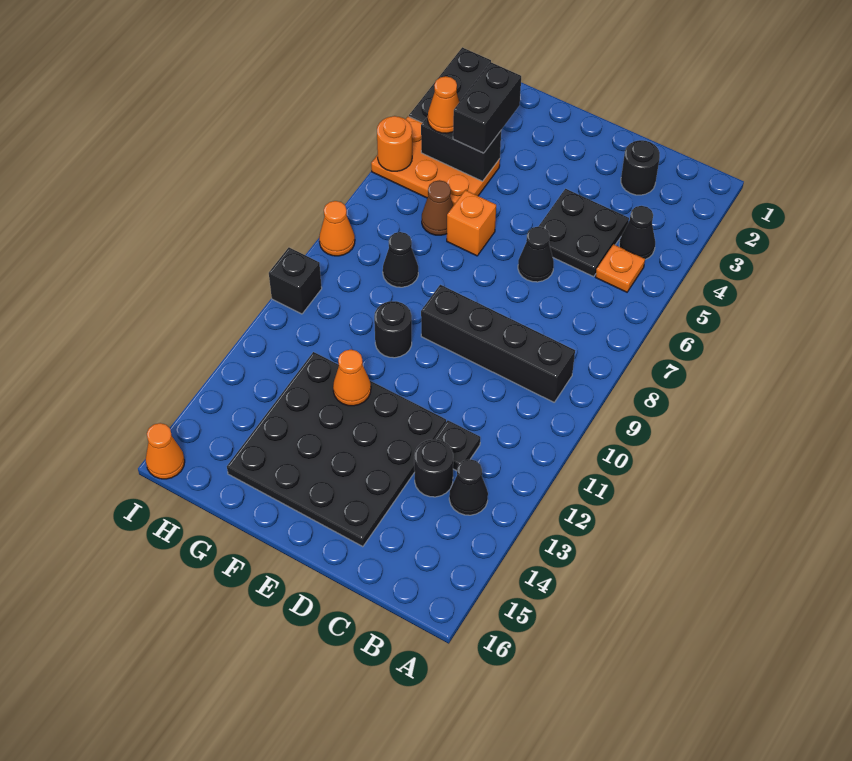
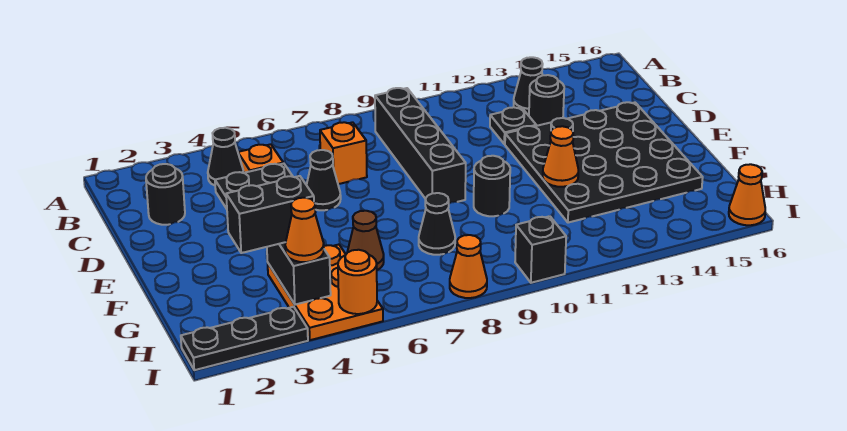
orange brick F6 level 1 -> orange brick C7 level 1

